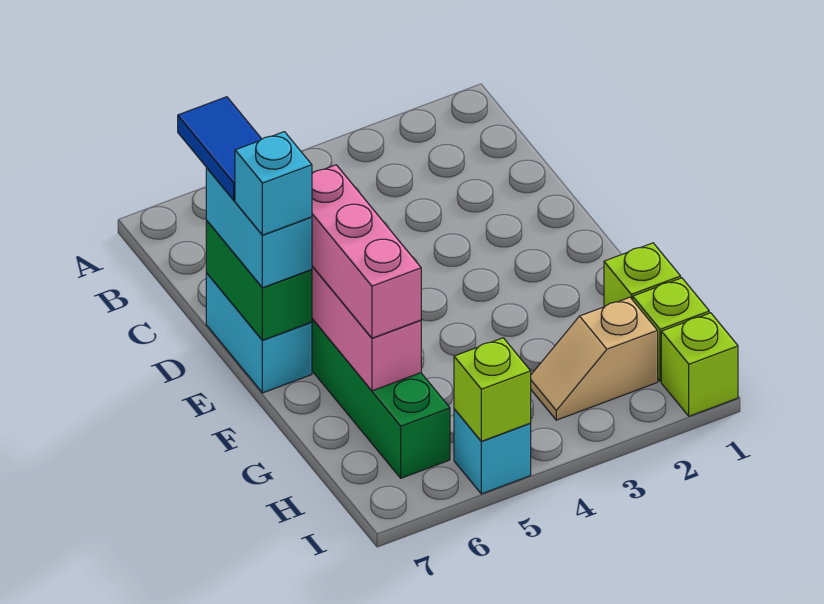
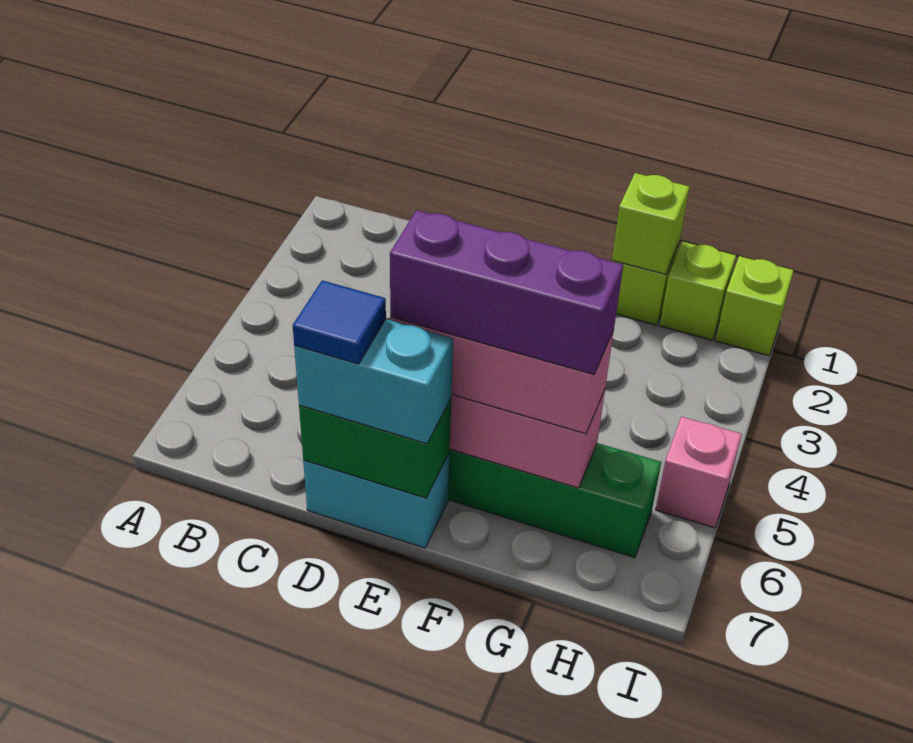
blue tile C7:D7 level 4 -> blue tile D7 level 4
none -> purple brick E6:G6 level 4
cyan brick E7 level 4 -> none
tan slope H2:H3 level 1 top 2 -> none
cyan brick I5 level 1 -> pink brick I5 level 1
lime brick I5 level 2 -> lime brick G1 level 2

